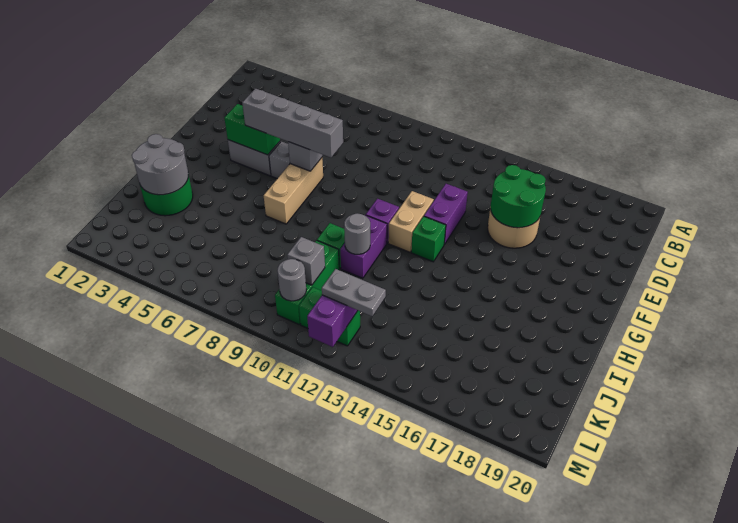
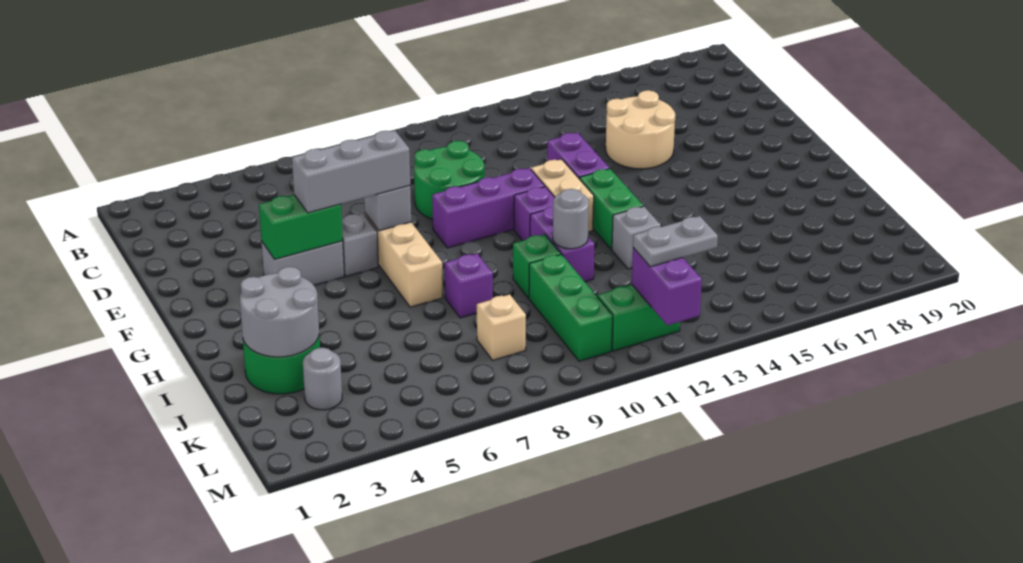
green round brick D15:E16 level 2 -> green round brick D9:E10 level 1
grey brick F5:F8 level 3 -> grey brick F5:F7 level 3
none -> purple brick F9:F11 level 1
green brick G13 level 1 -> green brick G13:H13 level 1
none -> purple brick I8 level 1
none -> tan brick K8 level 1
grey brick K10 level 2 -> grey brick I13 level 1
grey round brick L10 level 2 -> grey round brick K3 level 1

